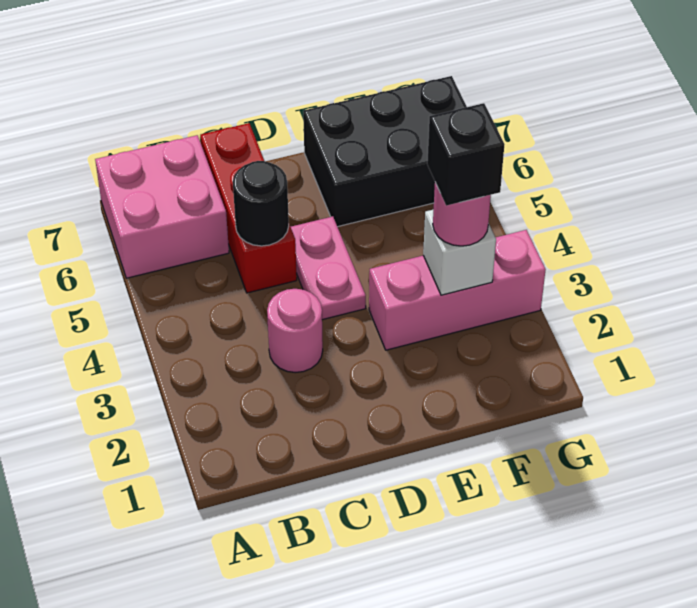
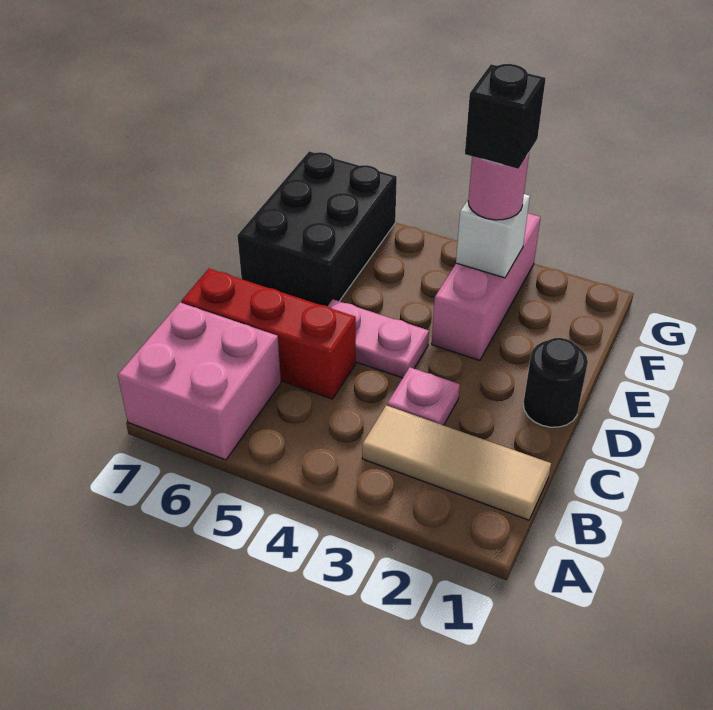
none -> tan tile B1:B3 level 1
pink round brick C3 level 1 -> pink plate C3 level 1
black round brick C5 level 2 -> black round brick D1 level 1

